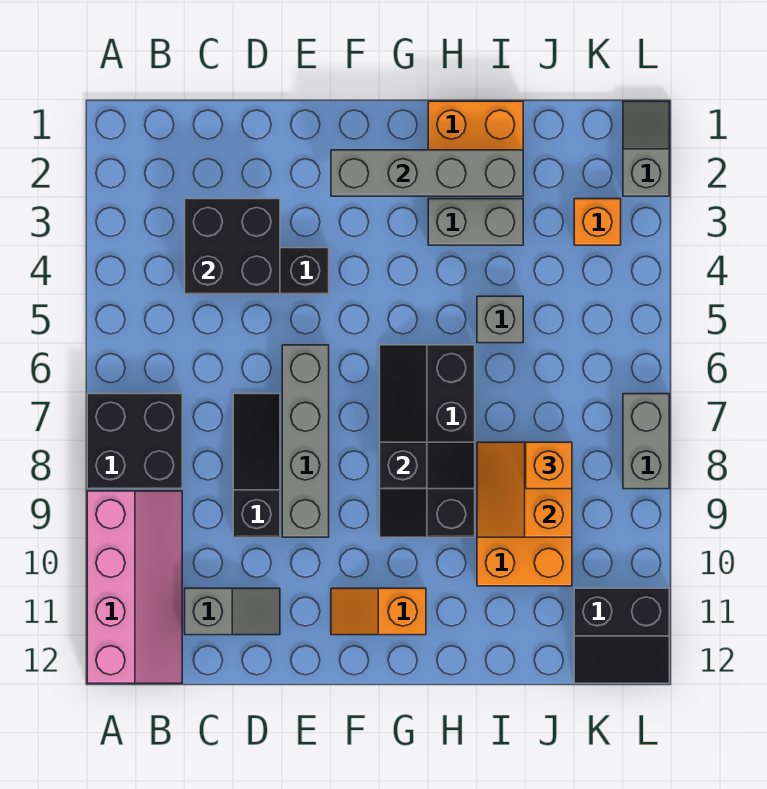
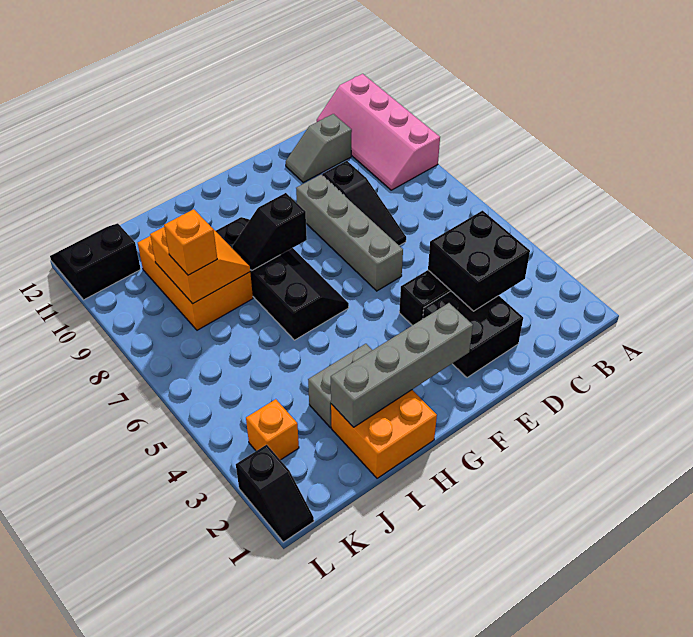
black brick A7:B8 level 1 -> black brick D2:E3 level 1
orange slope F11:G11 level 1 top G -> none
grey brick I5 level 1 -> none
grey slope L1:L2 level 1 top 2 -> black slope L1:L2 level 1 top 2
grey brick L7:L8 level 1 -> none

